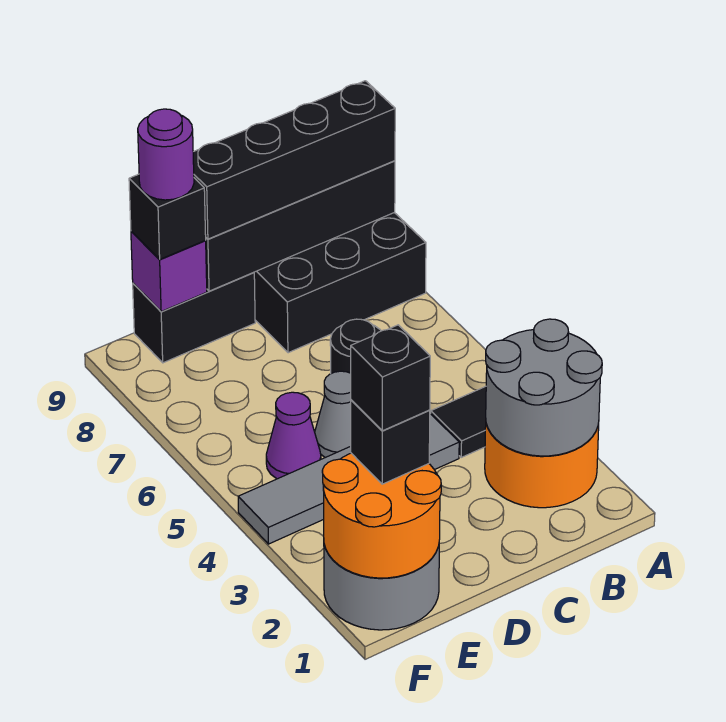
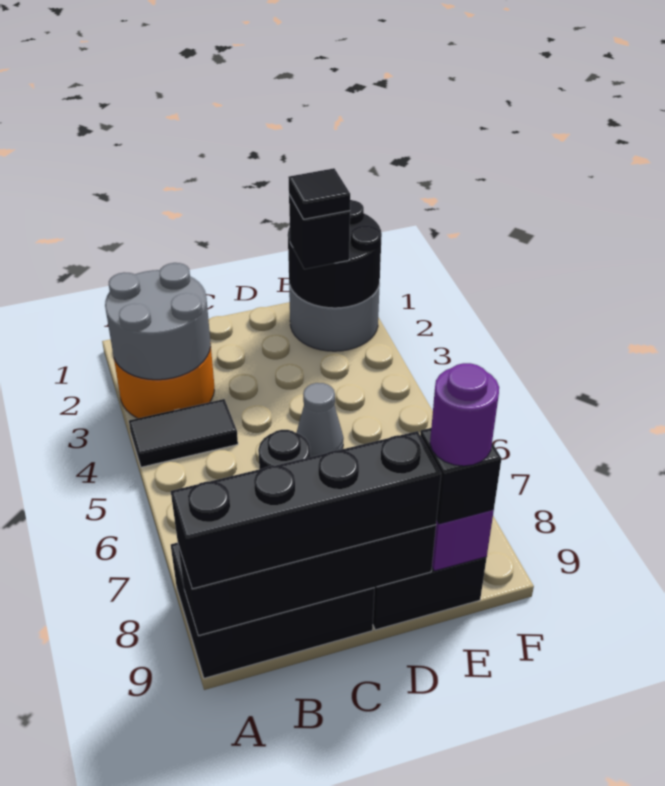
grey tile C4:F4 level 1 -> none
orange round brick E1:F2 level 2 -> black round brick E1:F2 level 2
black brick E2 level 4 -> black tile E2 level 4
purple cone E5 level 1 -> none

